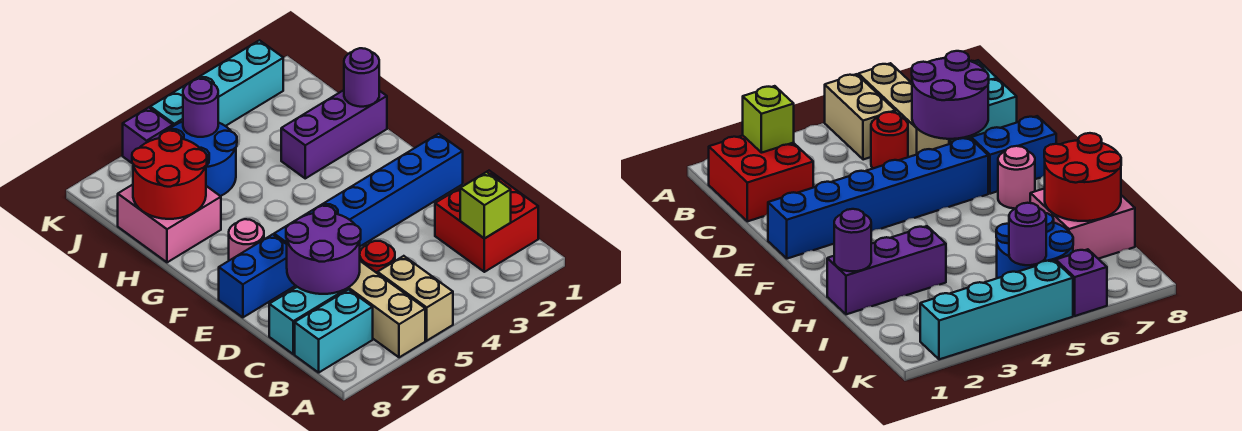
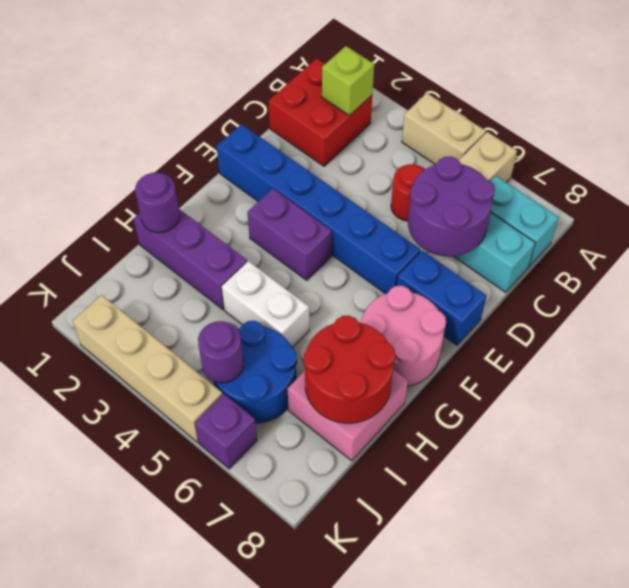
tan brick A5:B5 level 1 -> tan brick A4:A5 level 1
none -> purple brick F3:F4 level 1
pink round brick F7 level 1 -> pink round brick F7:G8 level 1
none -> white brick H4:H5 level 1
cyan brick K2:K5 level 1 -> tan brick K2:K5 level 1

